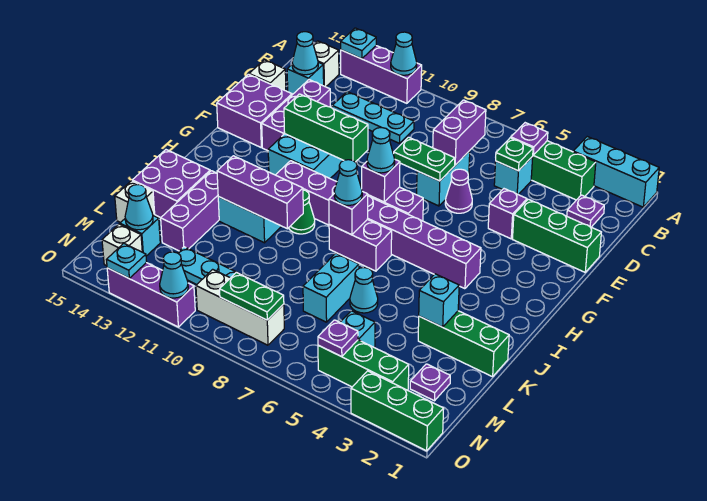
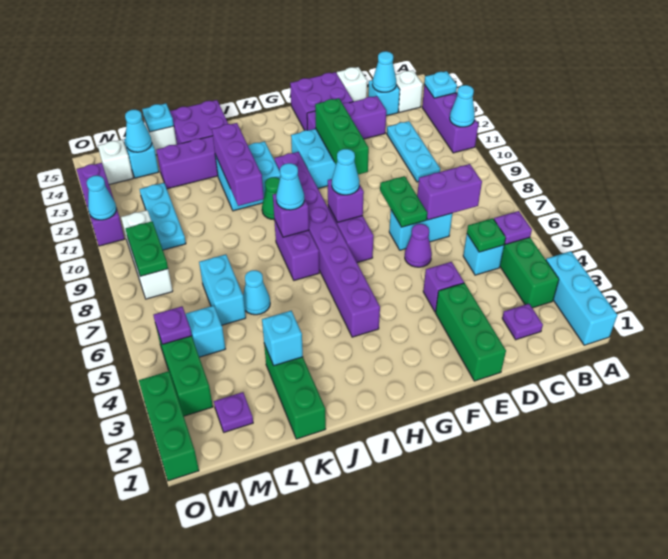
cyan brick K7:L7 level 1 -> cyan brick L6:L7 level 1
cyan plate O13 level 2 -> cyan plate L15 level 2

